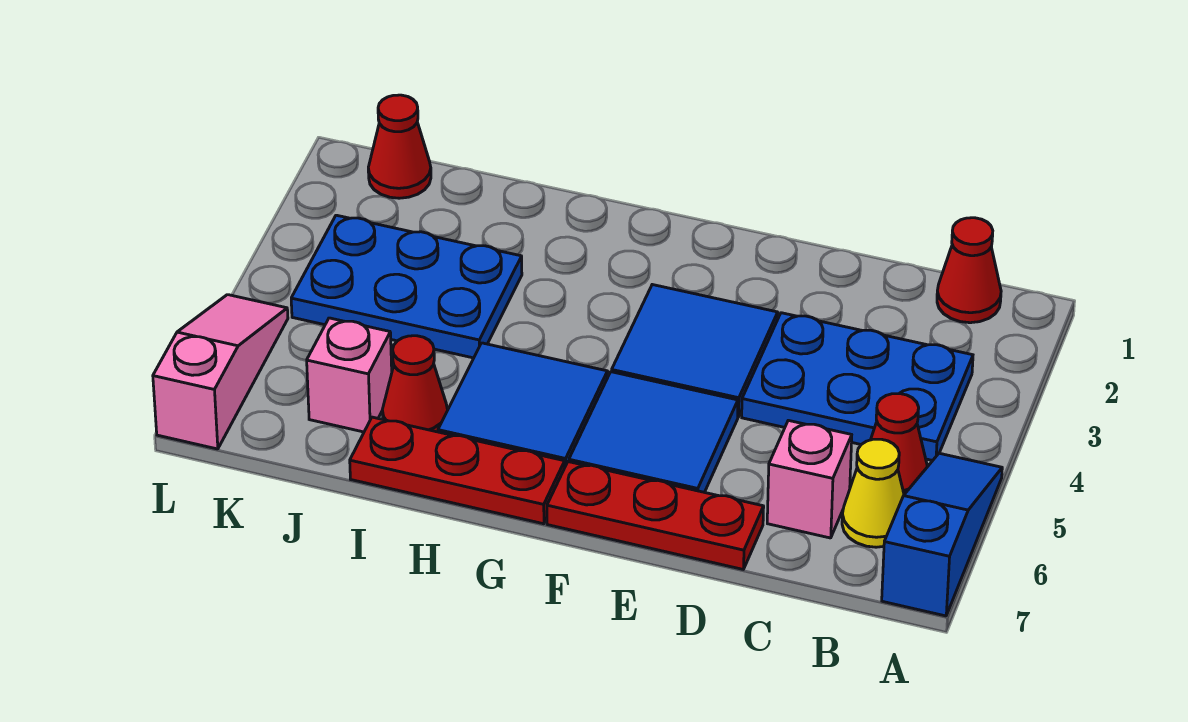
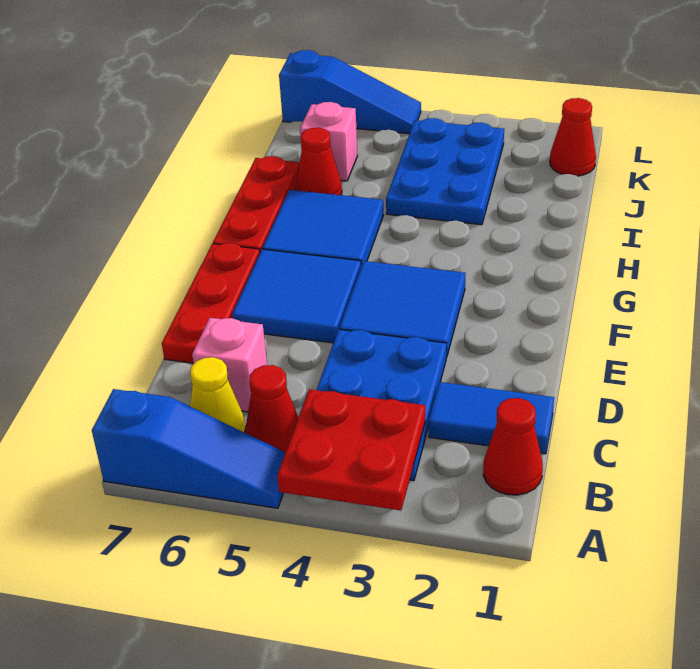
none -> red plate A3:B4 level 2
none -> blue tile C1:C2 level 1
pink slope L5:L7 level 1 top 7 -> blue slope L5:L7 level 1 top 7

